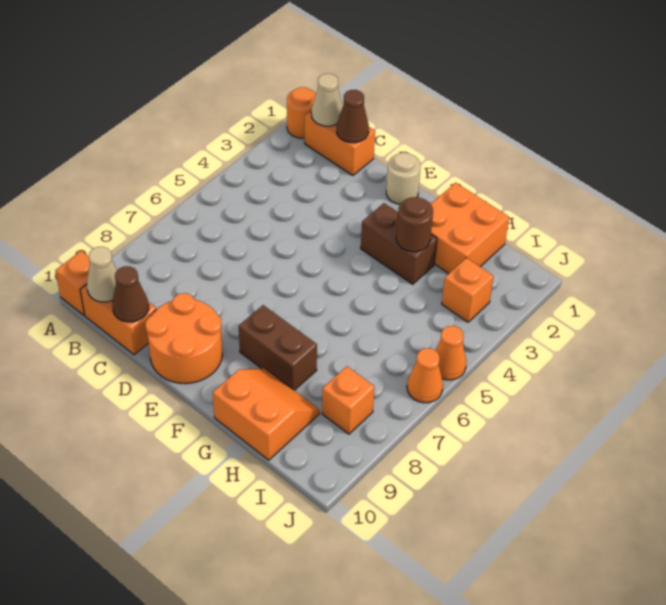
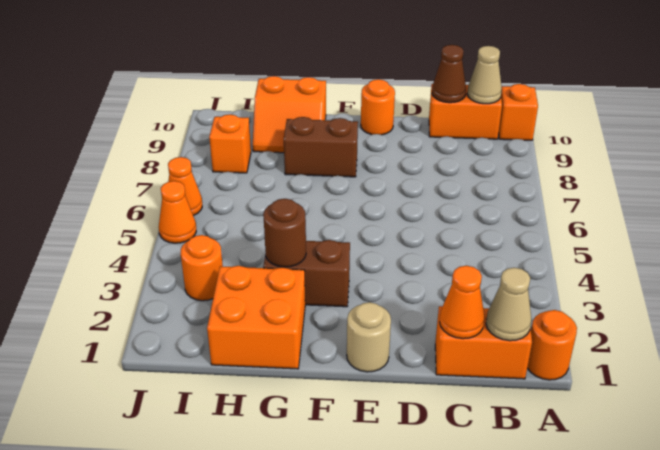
brown cone C1 level 2 -> orange cone C1 level 2
orange round brick D9:E10 level 1 -> orange round brick E10 level 1
orange brick I3 level 1 -> orange round brick I3 level 1

